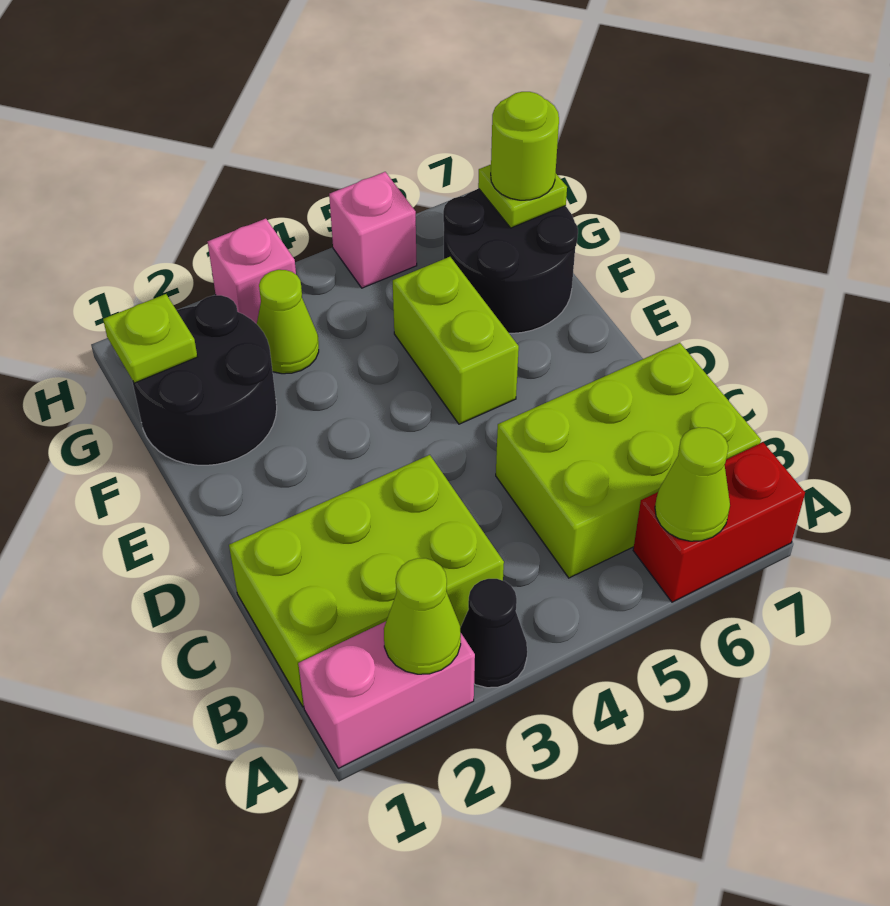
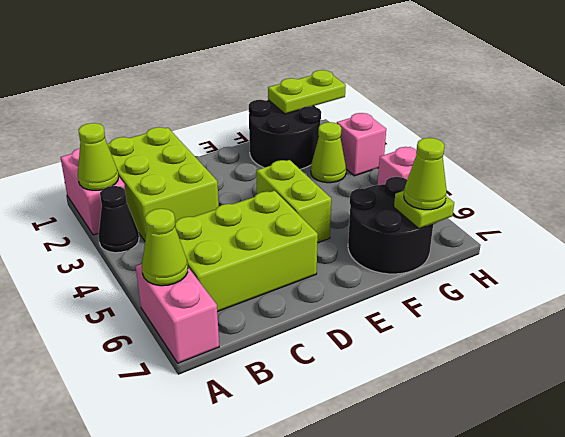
red brick A6:A7 level 1 -> pink brick A6:A7 level 1
lime brick B5:C7 level 1 -> lime brick B5:D6 level 1
lime brick E5:F5 level 1 -> lime brick E4:E5 level 1
lime plate G1 level 2 -> lime plate G1:H1 level 2
lime round brick G7 level 3 -> lime cone G7 level 3

